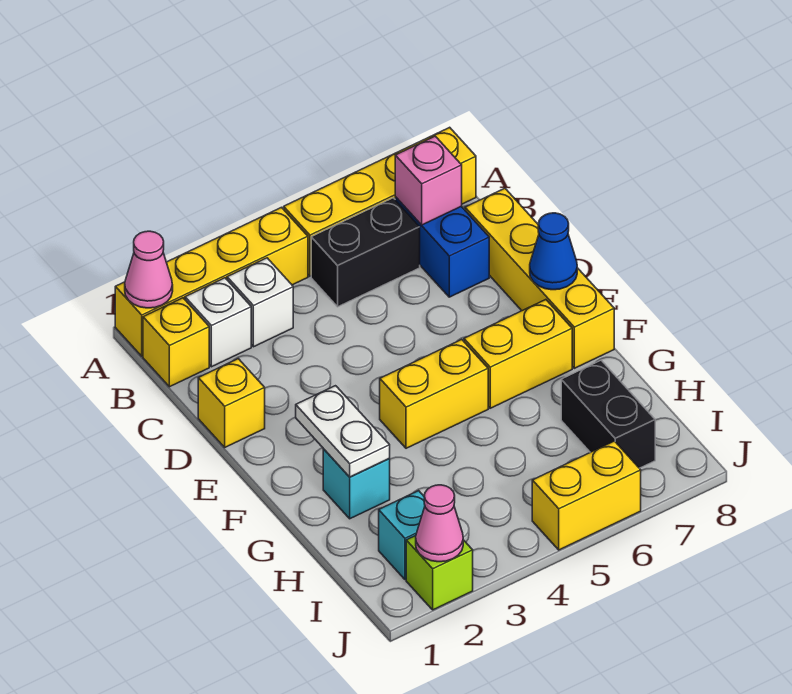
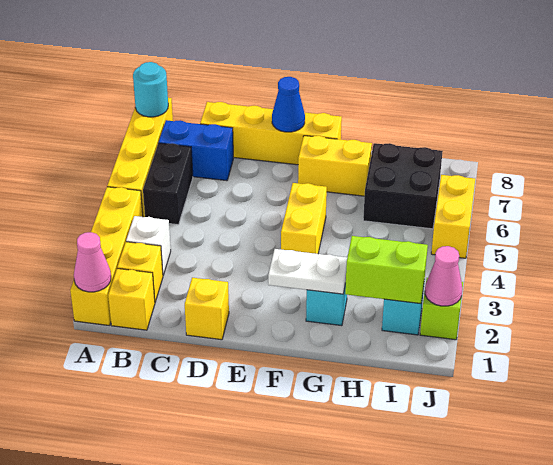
none -> cyan round brick A8 level 2
white brick B2 level 1 -> yellow brick B2 level 1
pink brick B7 level 2 -> none
yellow brick F6:F7 level 1 -> yellow brick F7:G7 level 1
none -> lime brick H2:I2 level 2
black brick H7:I7 level 1 -> black brick H6:I7 level 1

